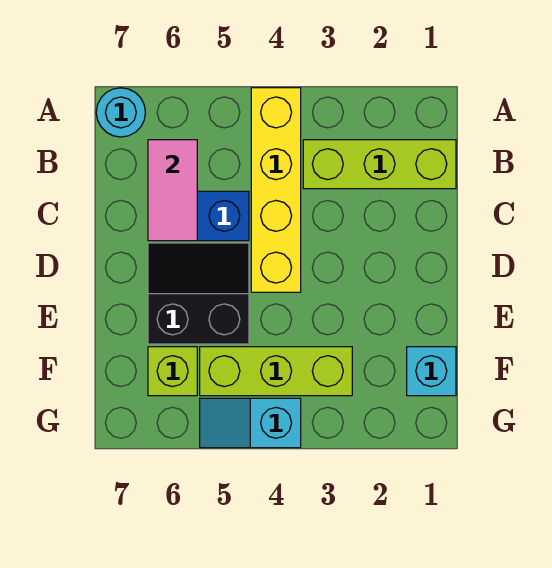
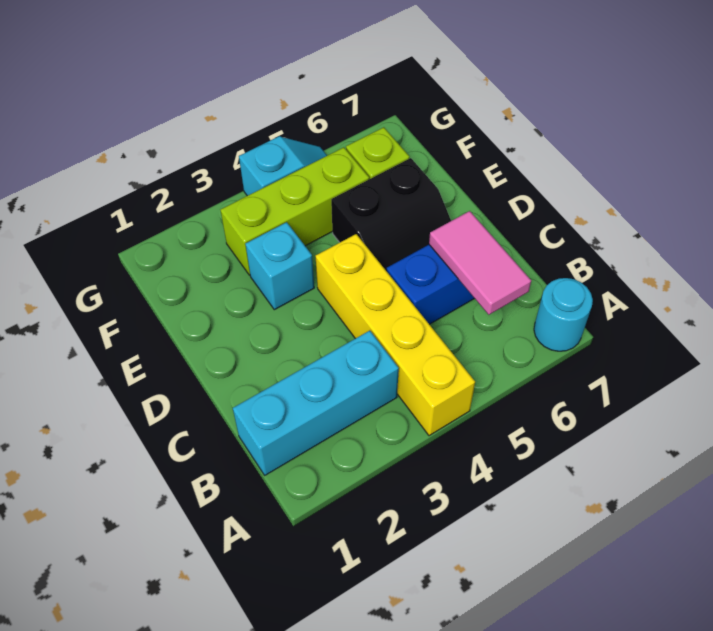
lime brick B1:B3 level 1 -> cyan brick B1:B3 level 1
cyan brick F1 level 1 -> cyan brick E3 level 1

